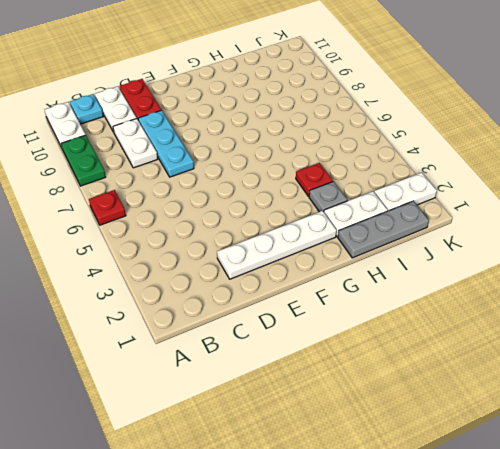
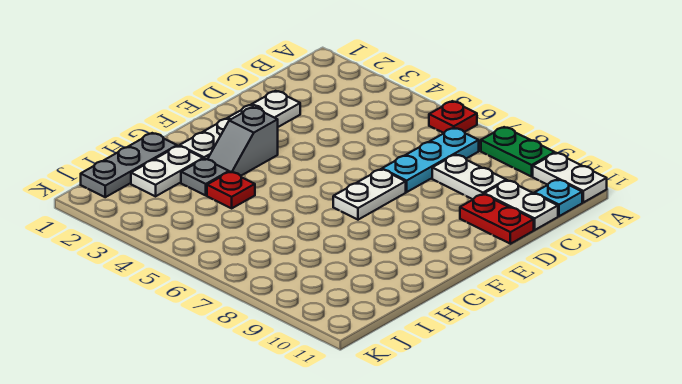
cyan plate D7:D9 level 1 -> cyan plate B7:D7 level 1
none -> grey slope F3:G3 level 1 top F
white plate J2:K2 level 1 -> white plate E7:F7 level 1

